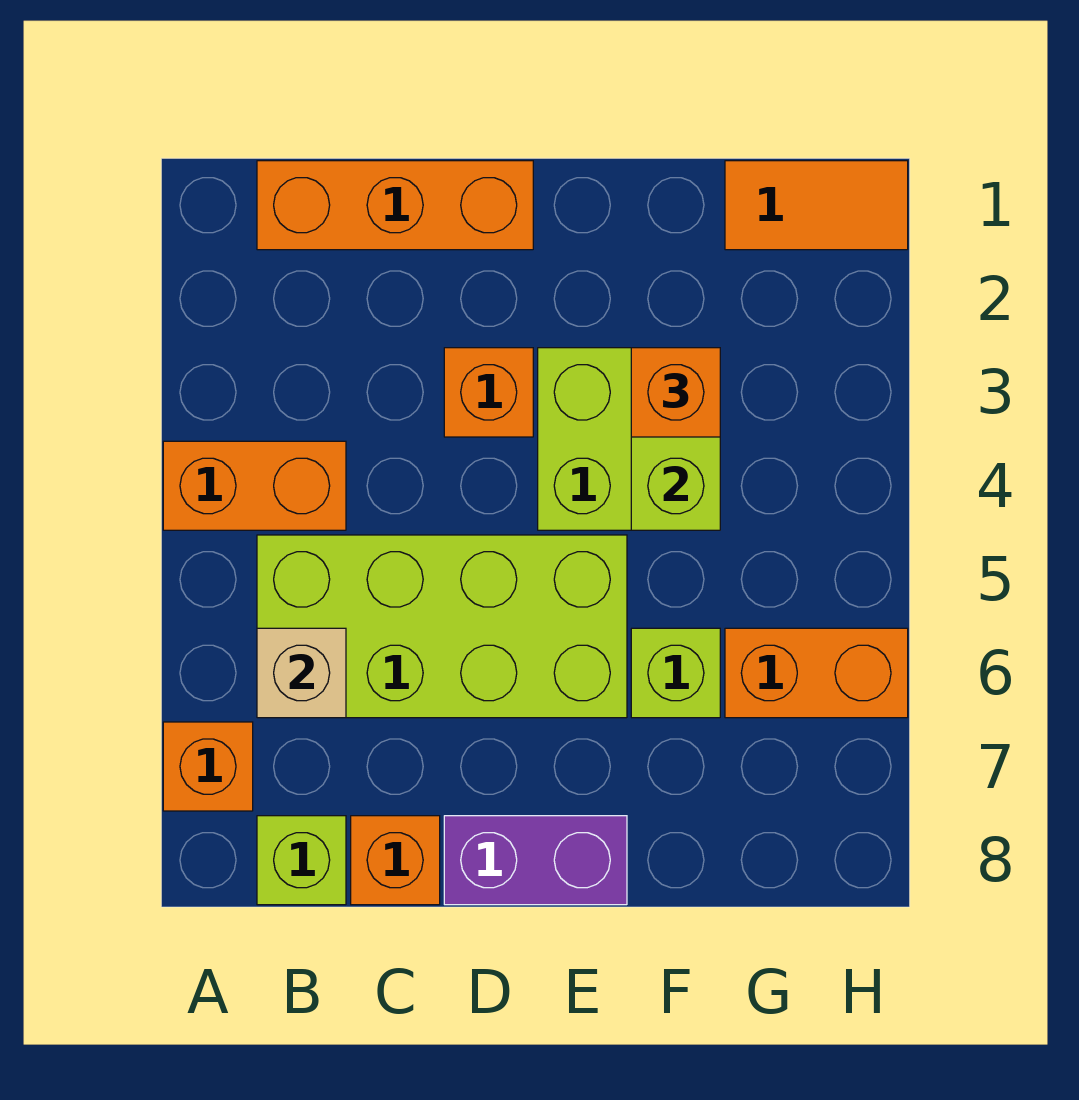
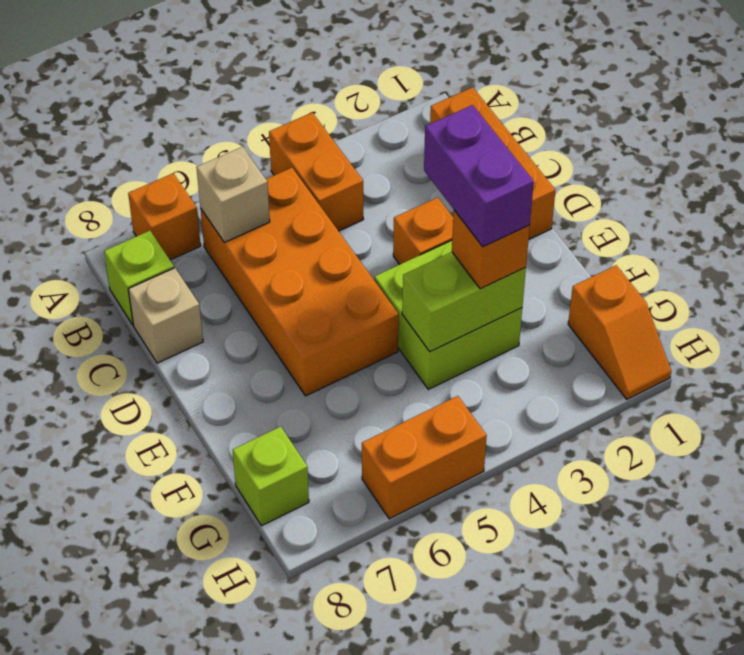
lime brick B5:E6 level 1 -> orange brick B5:E6 level 1
orange brick C8 level 1 -> tan brick C8 level 1
purple brick D8:E8 level 1 -> purple brick E3:F3 level 4
lime brick F6 level 1 -> lime brick G8 level 1
orange tile G1:H1 level 1 -> orange slope G1:H1 level 1 top G
orange brick G6:H6 level 1 -> orange brick H5:H6 level 1

